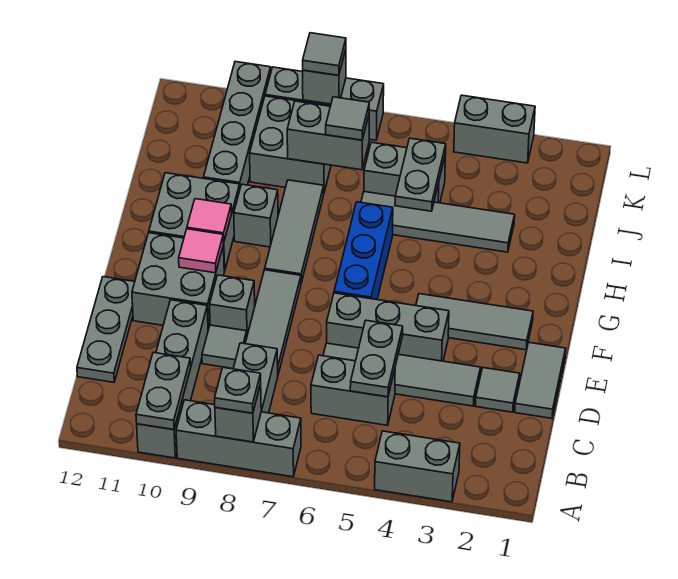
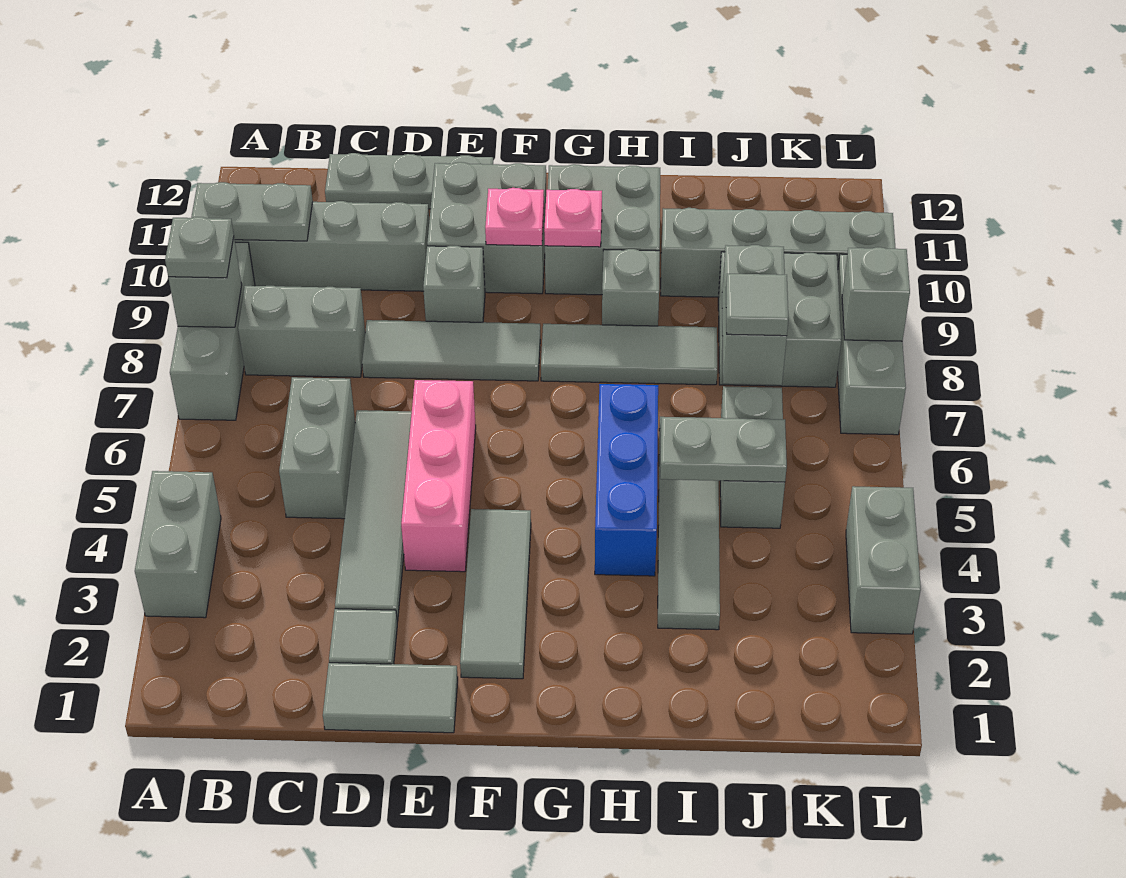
grey plate C5:D5 level 2 -> none
grey tile D9 level 1 -> none
grey brick E4:E6 level 1 -> pink brick E4:E6 level 1
blue brick F6:H6 level 1 -> blue brick H4:H6 level 1
pink tile F10 level 2 -> pink plate F10 level 2
pink tile G10 level 2 -> pink plate G10 level 2
grey tile L8 level 3 -> none

